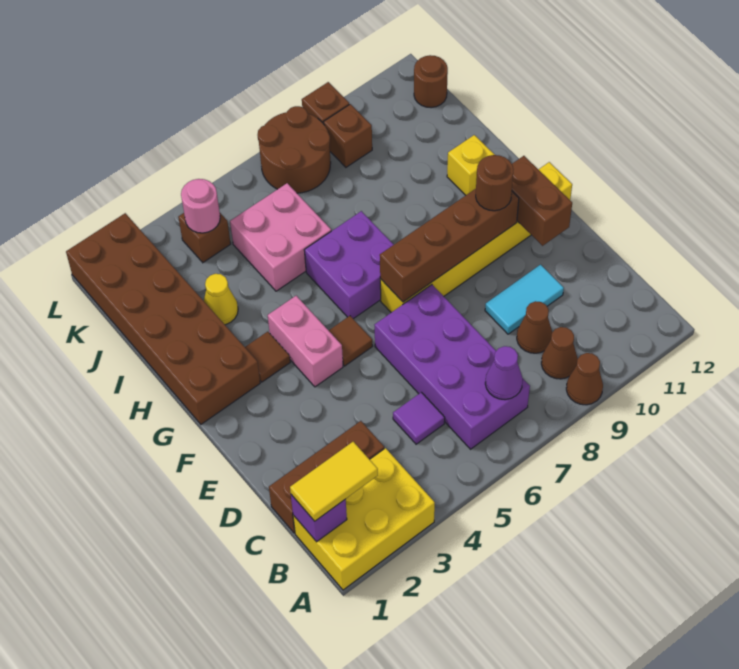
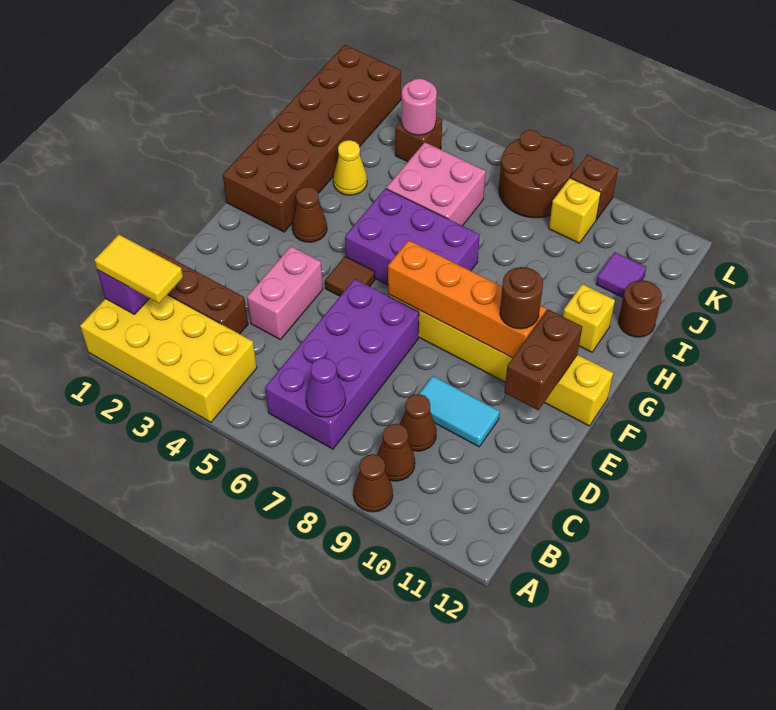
yellow brick A1:B3 level 1 -> yellow brick A1:B4 level 1
purple tile C5 level 1 -> purple tile J11 level 1
pink brick F4:G4 level 1 -> pink brick D4:E4 level 1
brown brick F7:F10 level 2 -> orange brick F7:F10 level 2
brown tile G3 level 1 -> brown cone G3 level 1
purple brick G6:H7 level 1 -> purple brick G5:H7 level 1
brown brick K9 level 1 -> yellow brick K9 level 1
brown round brick K12 level 1 -> brown round brick I12 level 1

